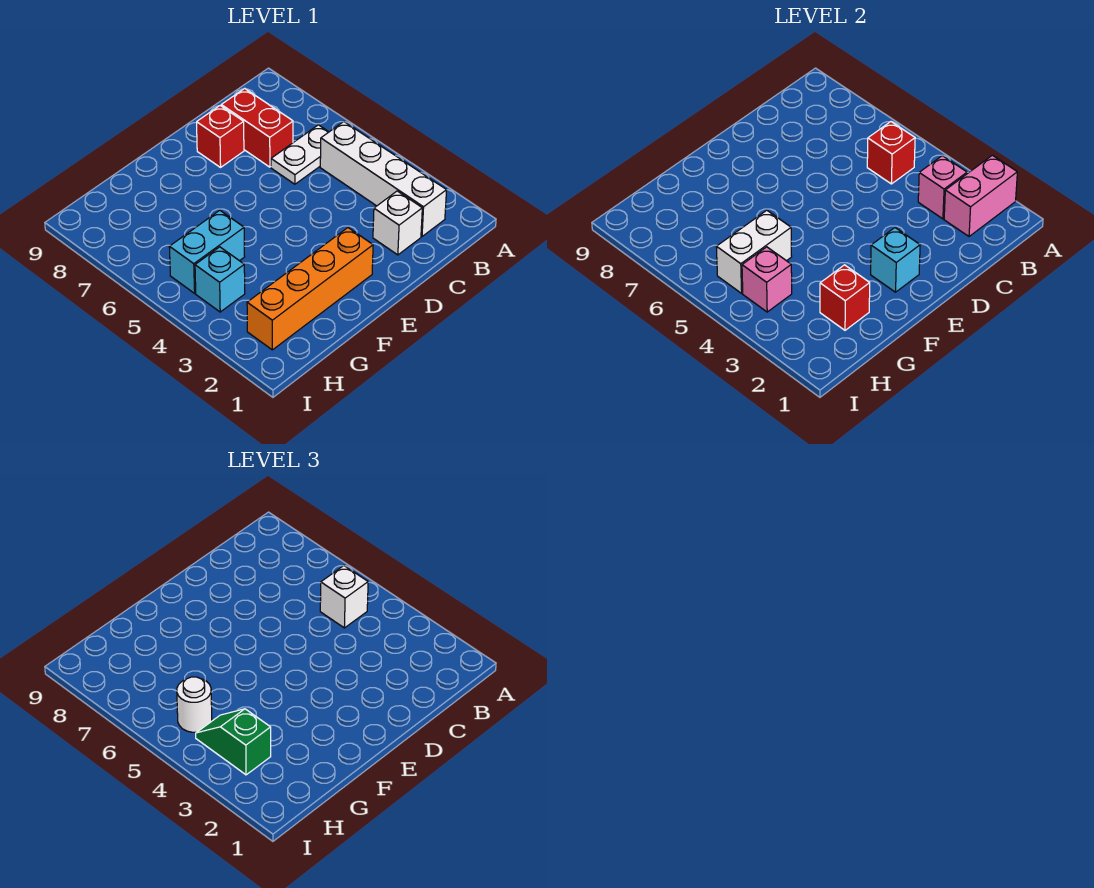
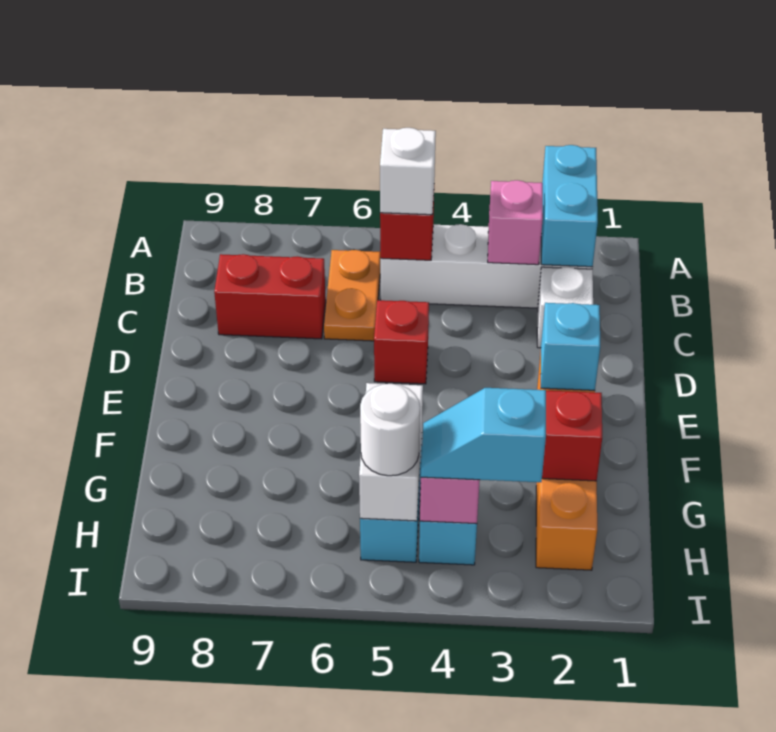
pink brick A2:B2 level 2 -> cyan brick A2:B2 level 2
white plate B6:C6 level 1 -> orange plate B6:C6 level 1
red brick D8 level 1 -> red brick D5 level 1
green slope H3:H4 level 3 top 3 -> cyan slope H3:H4 level 3 top 3

